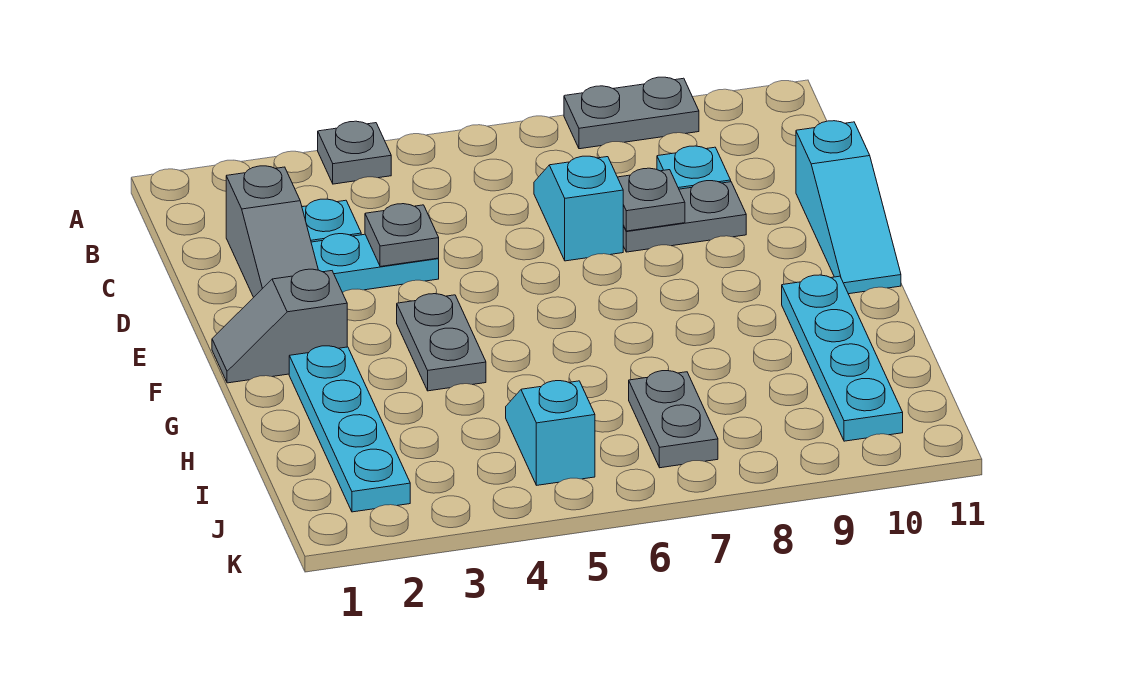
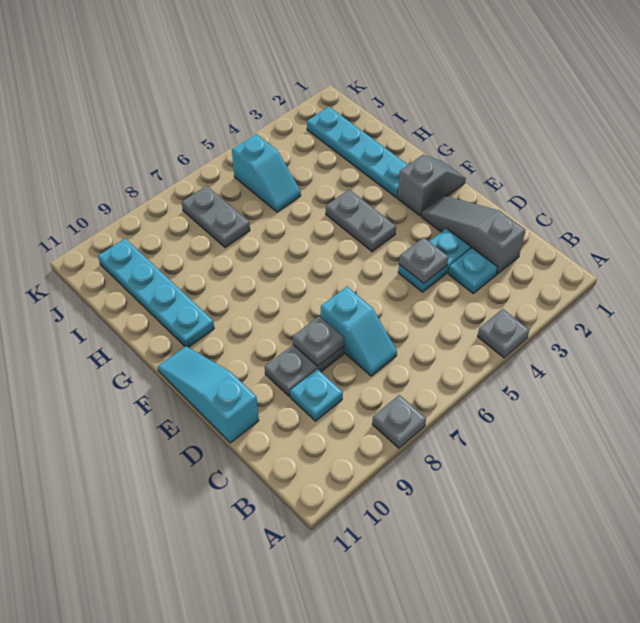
grey plate A8:A9 level 1 -> grey plate A8 level 1

